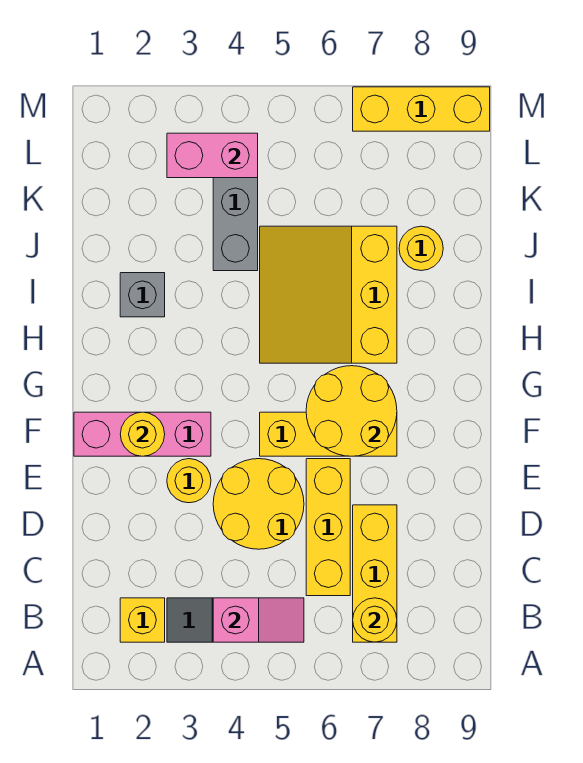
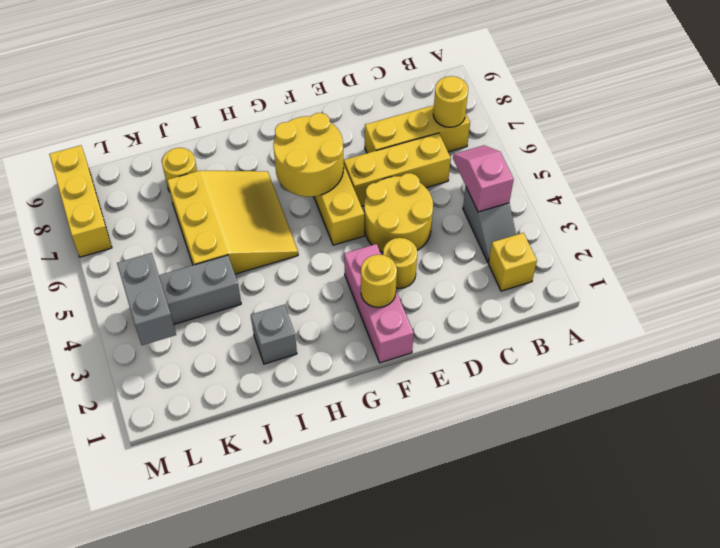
yellow slope H5:J7 level 1 top 7 -> yellow slope H5:J7 level 1 top J
pink brick L3:L4 level 2 -> grey brick L3:L4 level 2

